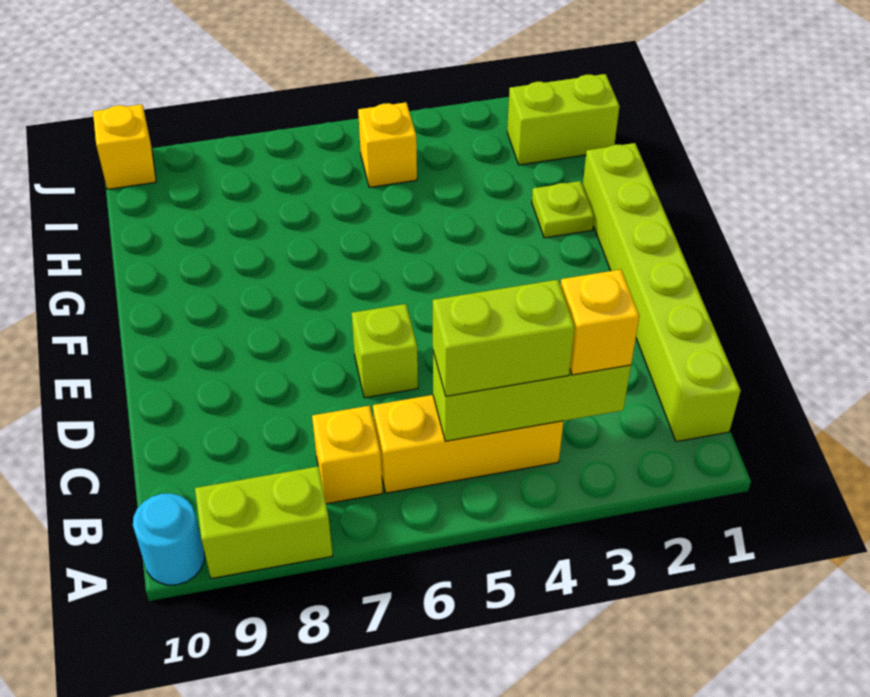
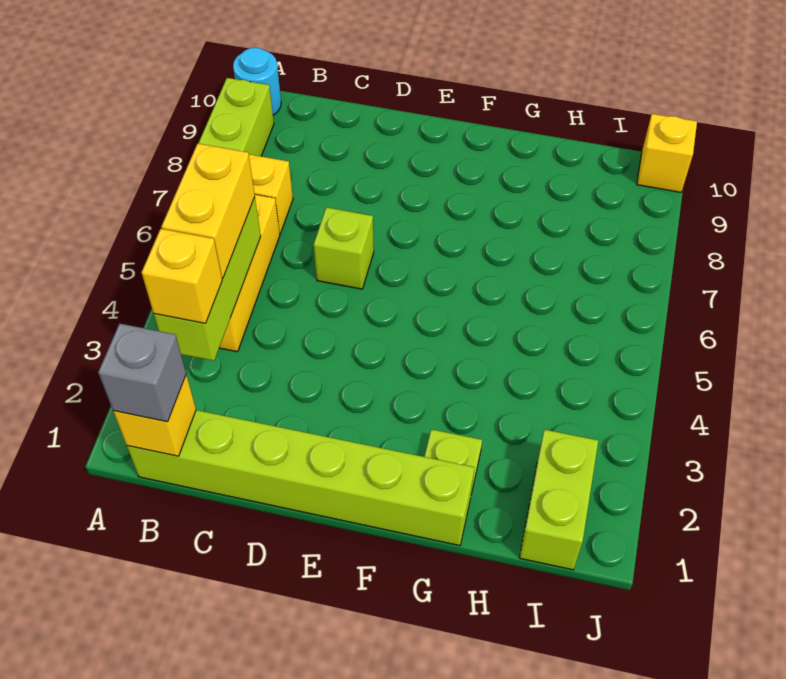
none -> grey brick B1 level 3
lime brick B4:B5 level 3 -> yellow brick B4:B5 level 3
yellow brick I5 level 1 -> yellow brick B1 level 2

